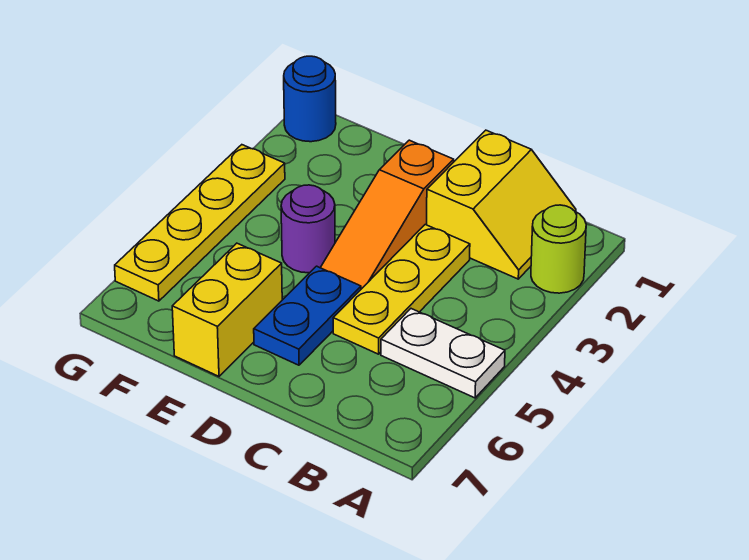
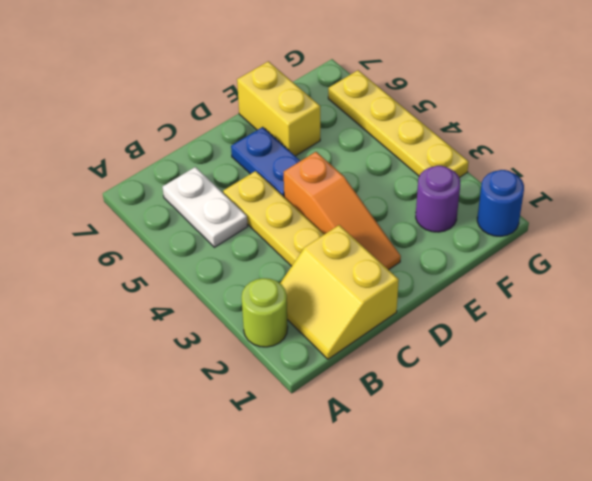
white plate A5:B5 level 1 -> white plate B5:B6 level 1
orange slope D2:D4 level 1 top 2 -> orange slope D2:D4 level 1 top 4
purple round brick E4 level 1 -> purple round brick F2 level 1

